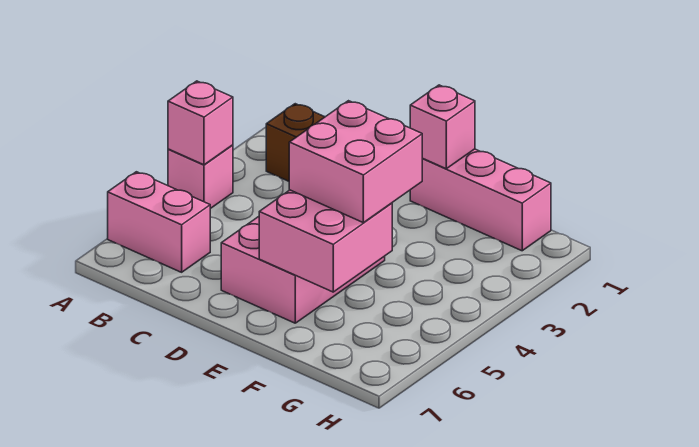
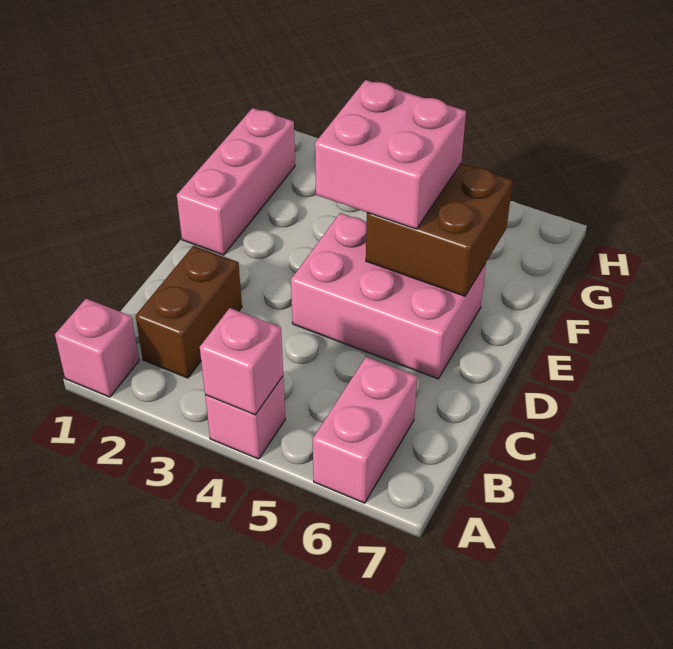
pink brick E1 level 2 -> pink brick A1 level 1
pink brick E5:F6 level 2 -> brown brick E5:F6 level 2

